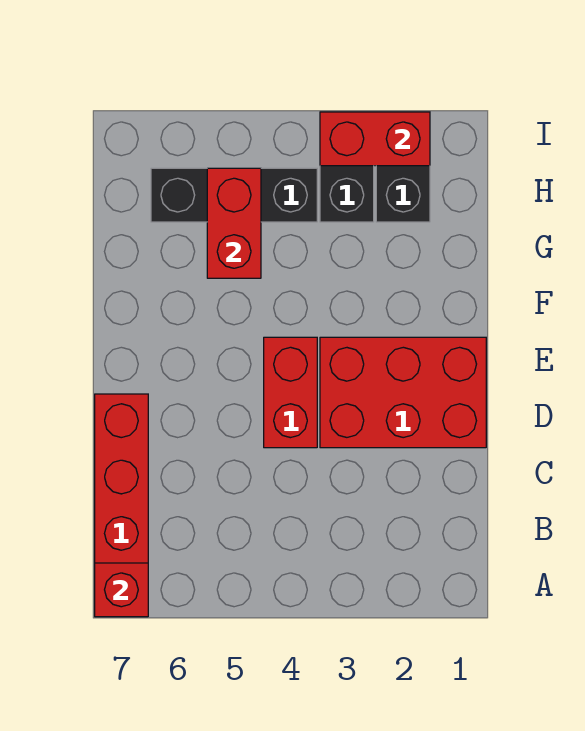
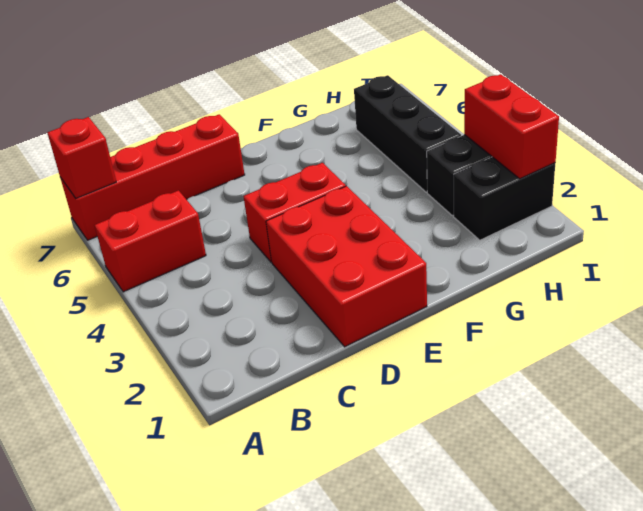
red brick G5:H5 level 2 -> red brick A5:B5 level 1

